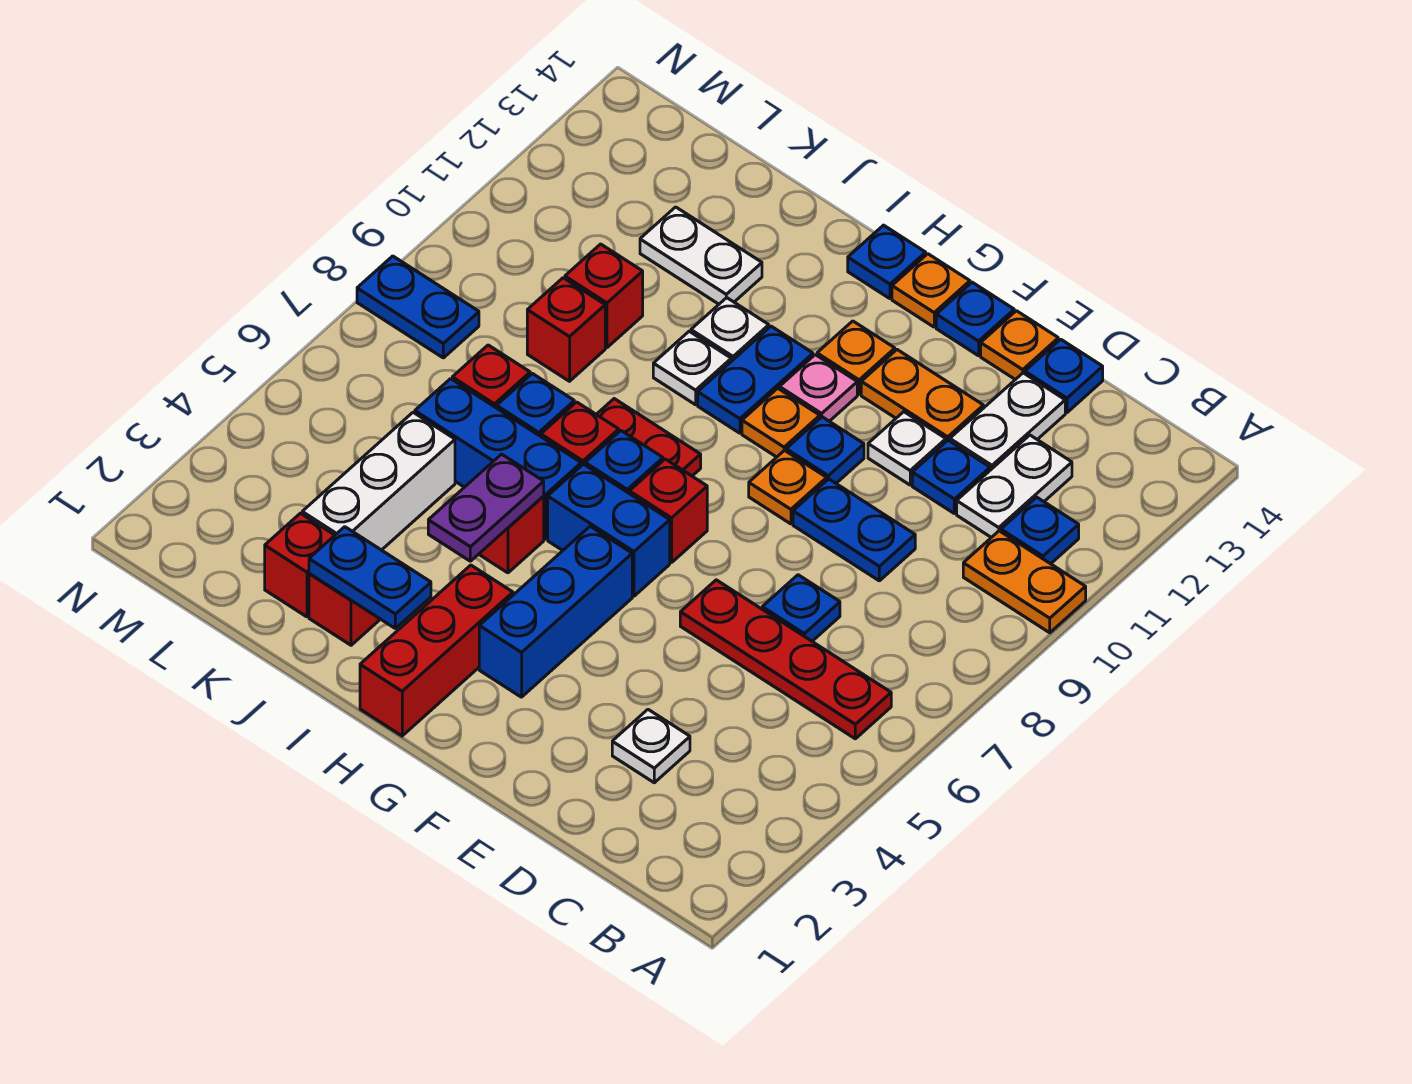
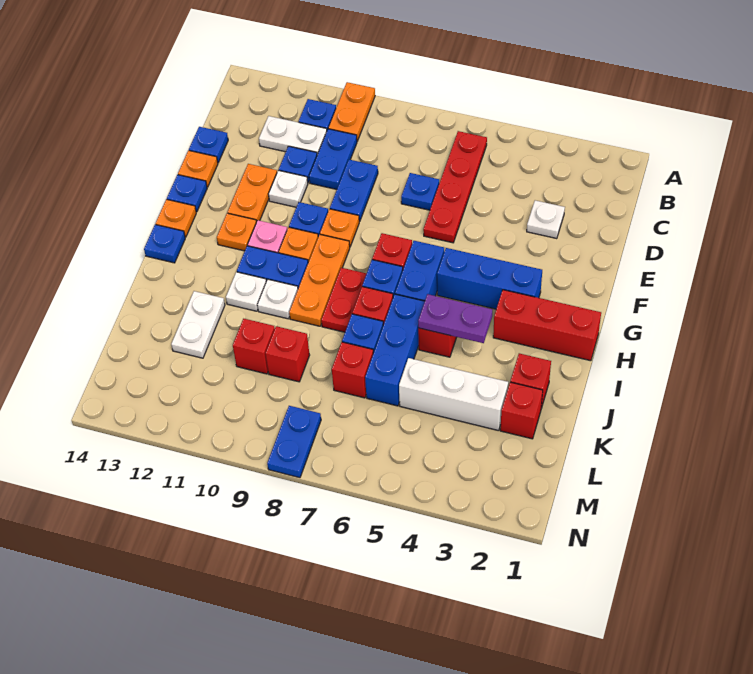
white plate D12:D13 level 1 -> none
none -> orange plate G9:I9 level 1
blue plate I2:J2 level 2 -> blue plate C10:D10 level 1

